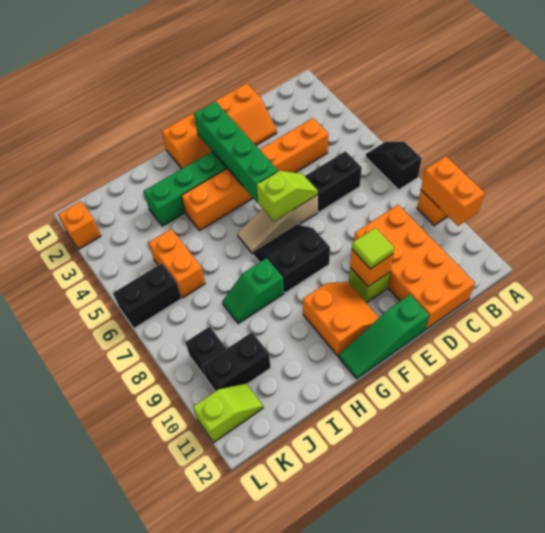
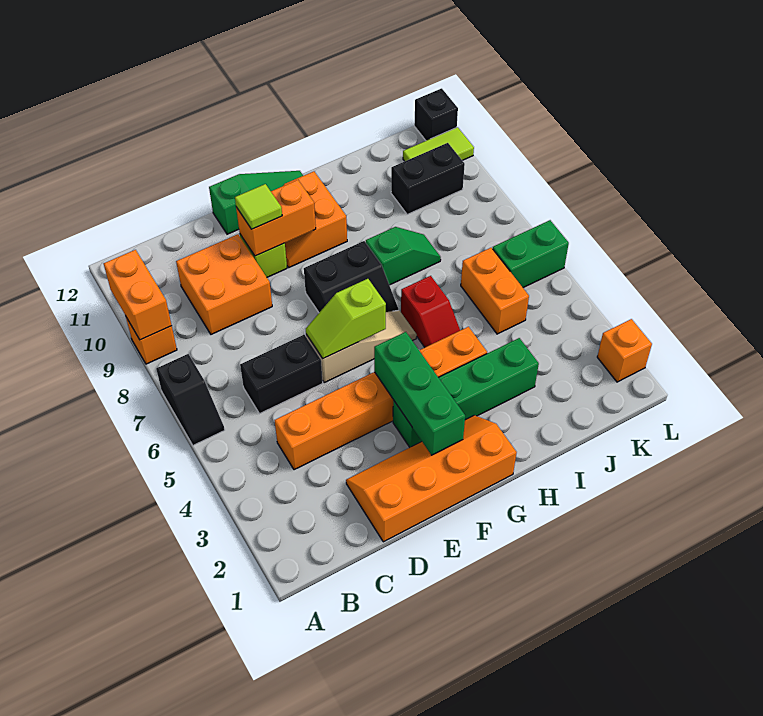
orange brick C9:D12 level 1 -> orange brick C9:D10 level 1
orange brick E10 level 2 -> orange brick E10:F10 level 2
green brick F2:F5 level 2 -> green brick F2:F4 level 2
none -> red slope H5:H6 level 1 top 6
black brick K6:L6 level 1 -> green brick K6:L6 level 1
black brick K9 level 1 -> black brick L12 level 1
lime slope K11:L11 level 1 top L -> lime tile K11:L11 level 1

